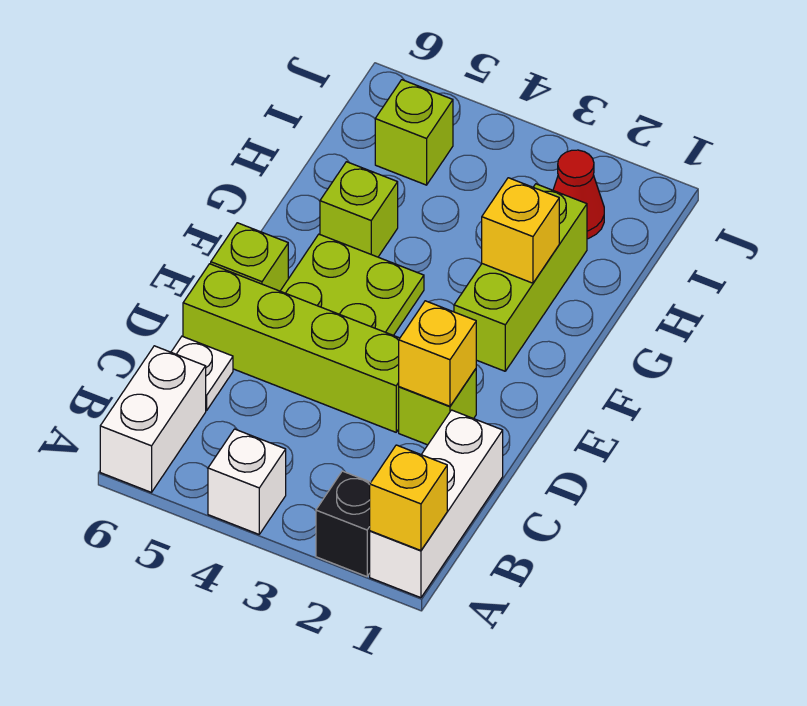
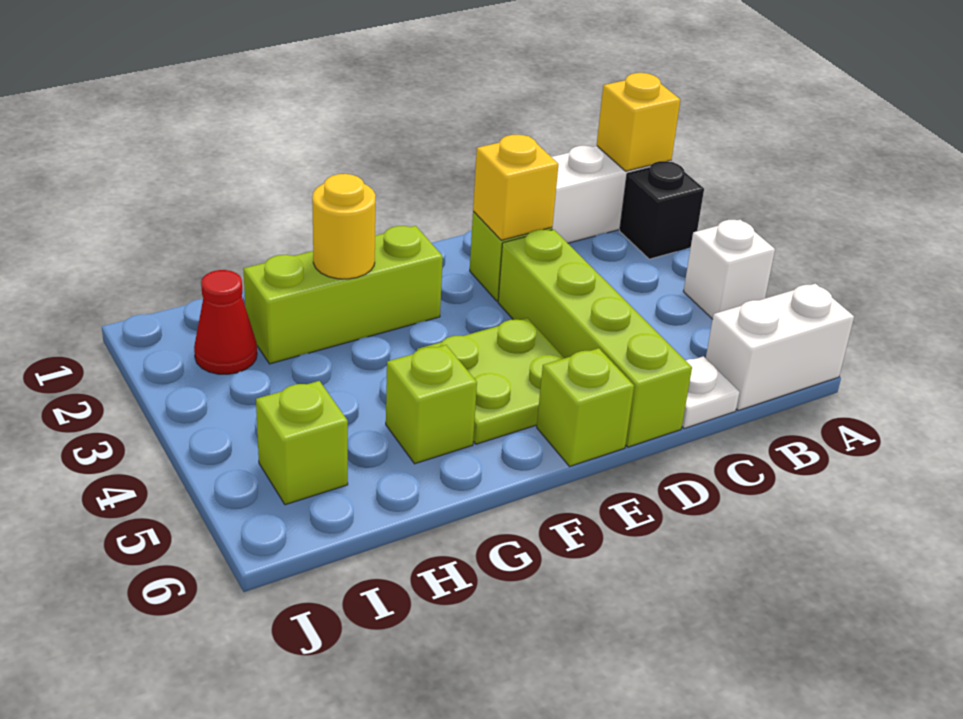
yellow brick G2 level 2 -> yellow round brick G2 level 2

